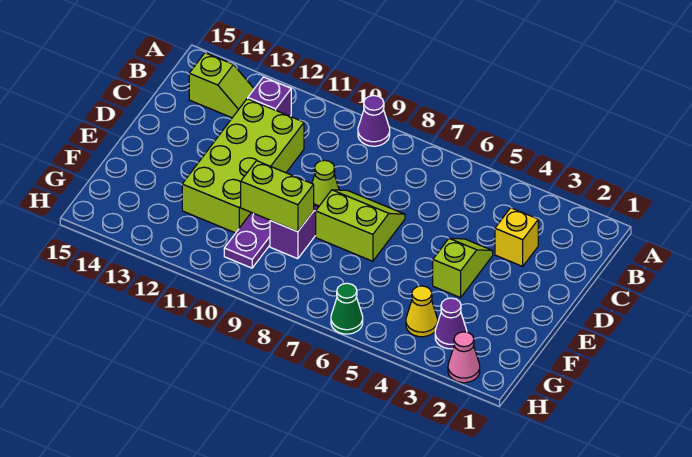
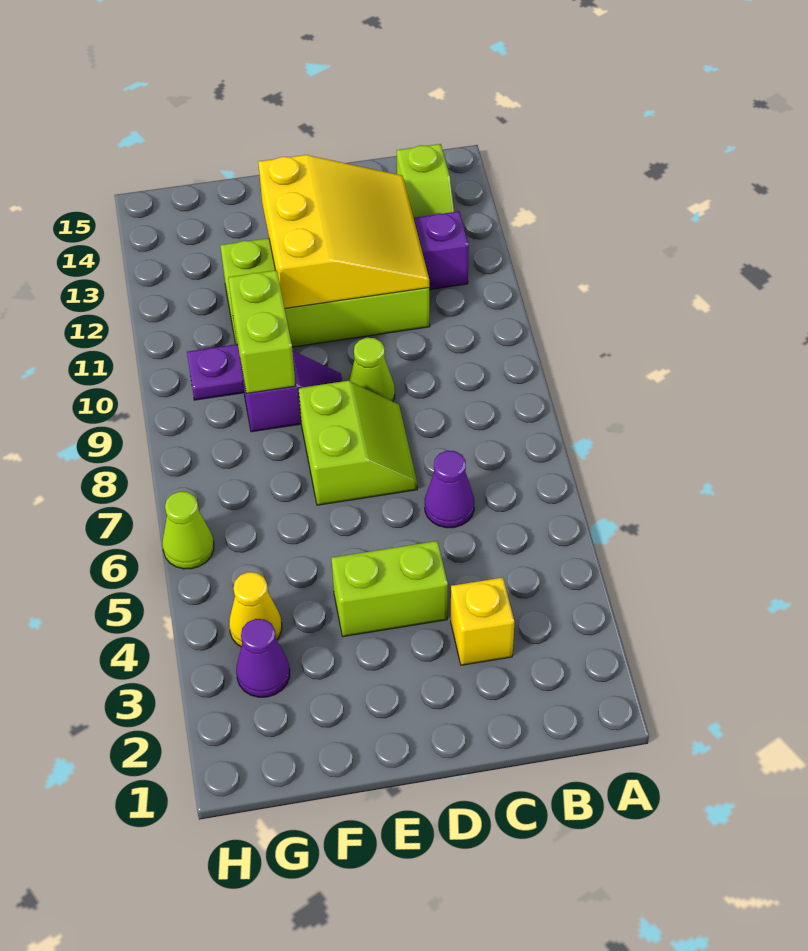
purple cone A9 level 1 -> purple cone C6 level 1
none -> yellow slope C11:E13 level 2 top E
lime slope D4:E4 level 1 top E -> lime brick D4:E4 level 1
pink cone H2 level 1 -> none
green cone H6 level 1 -> lime cone H6 level 1

